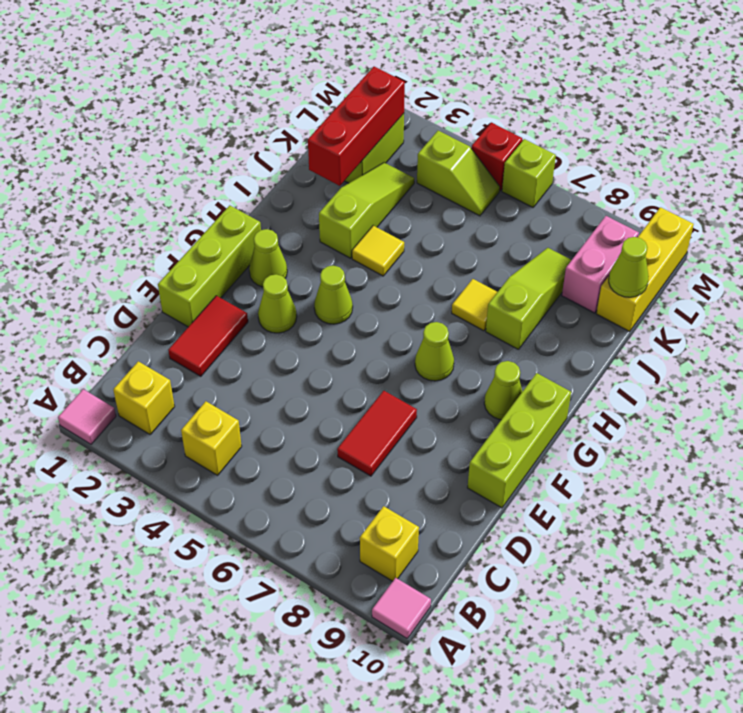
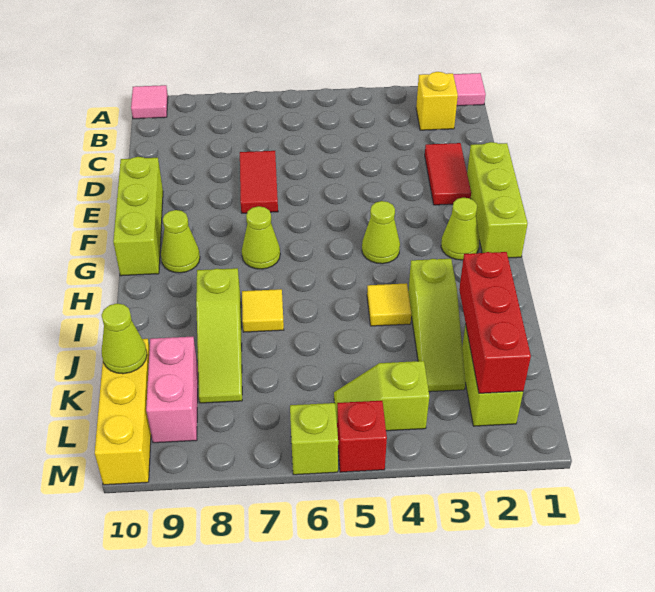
yellow brick B4 level 1 -> none
yellow brick B9 level 1 -> none
lime cone F3 level 1 -> none

